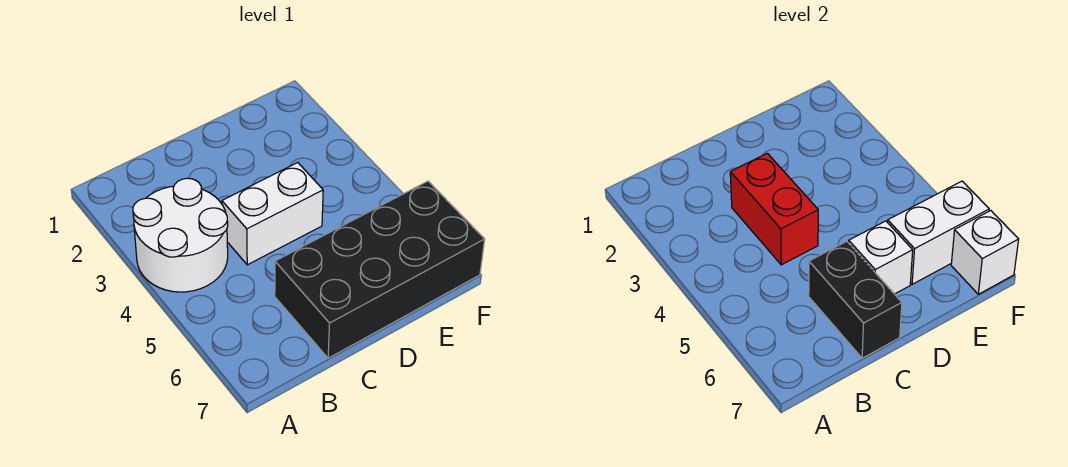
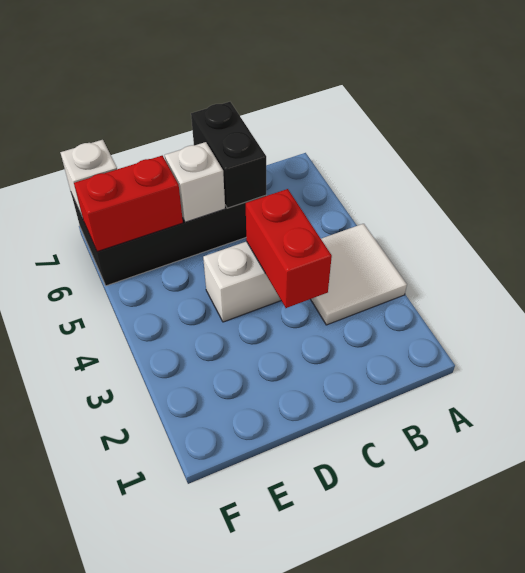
white round brick A3:B4 level 1 -> white tile A3:B4 level 1
white brick E6:F6 level 2 -> red brick E6:F6 level 2

